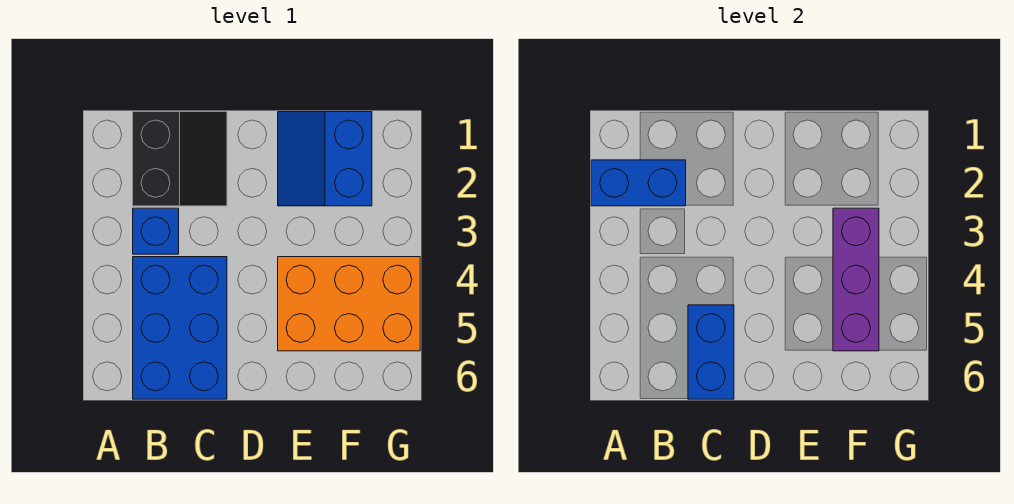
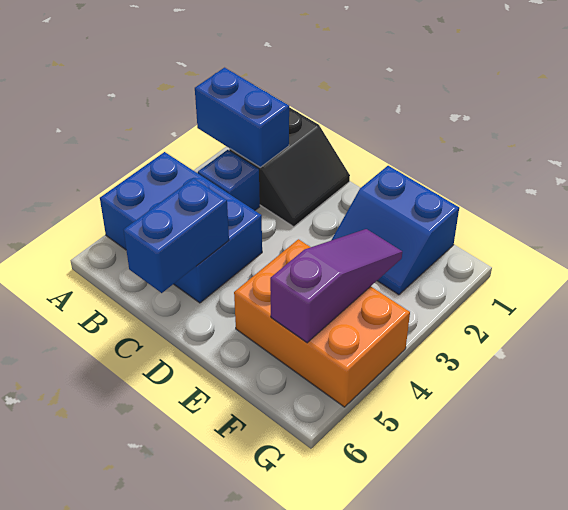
blue brick B4:C6 level 1 -> blue brick A4:C5 level 1
blue slope E1:F2 level 1 top F -> blue slope E1:F2 level 1 top 1
purple brick F3:F5 level 2 -> purple slope F3:F5 level 2 top 5

